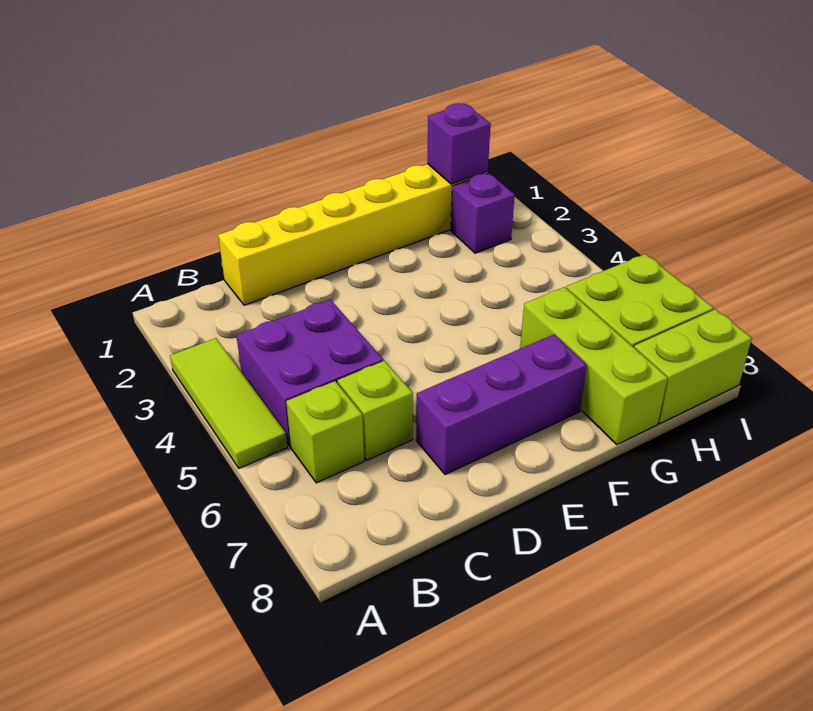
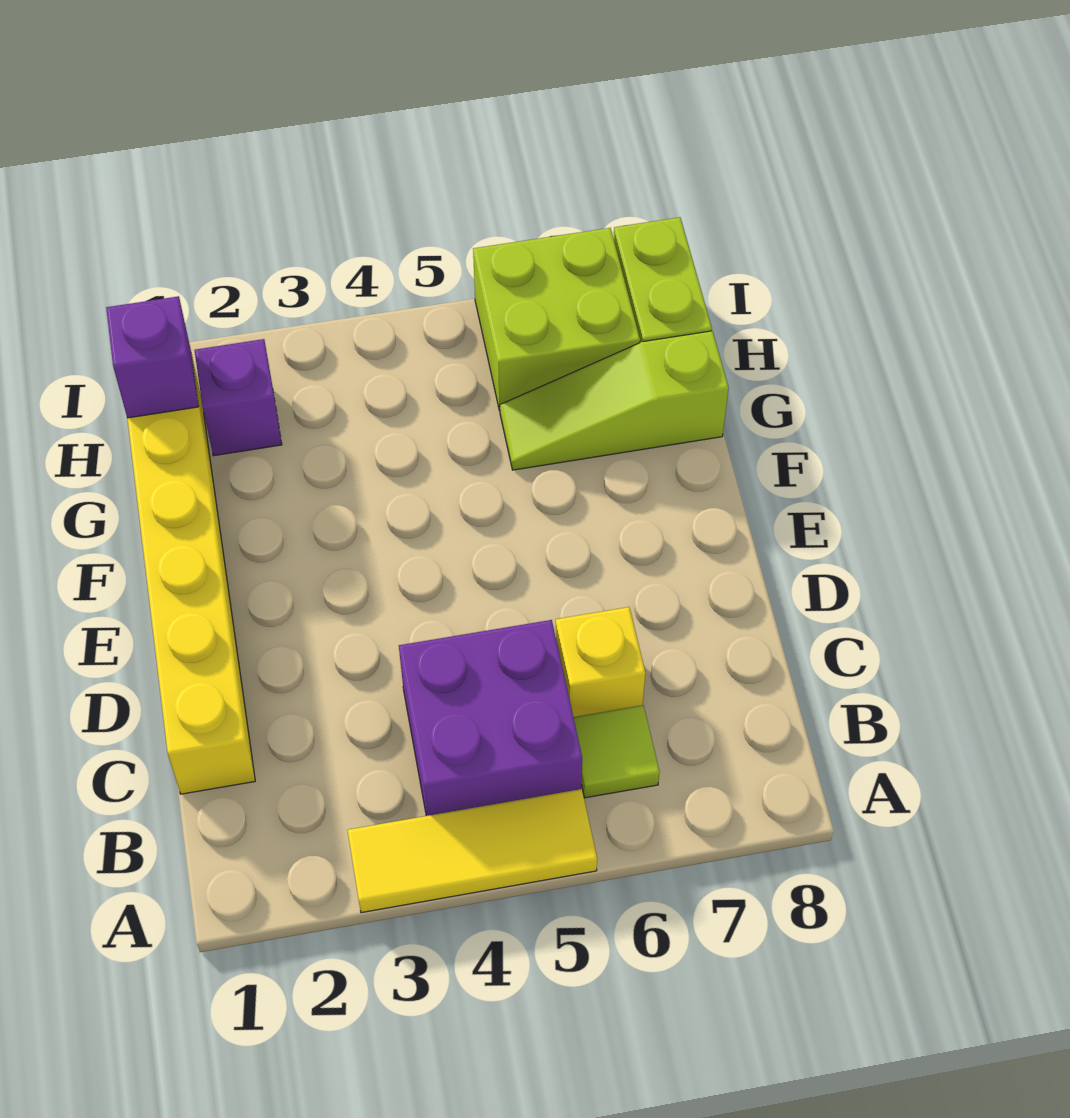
lime tile A3:A5 level 1 -> yellow tile A3:A5 level 1
lime brick B6 level 1 -> lime tile B6 level 1
lime brick C6 level 1 -> yellow brick C6 level 1
purple brick D7:F7 level 1 -> none
lime brick G6:G8 level 1 -> lime slope G6:G8 level 1 top 8

